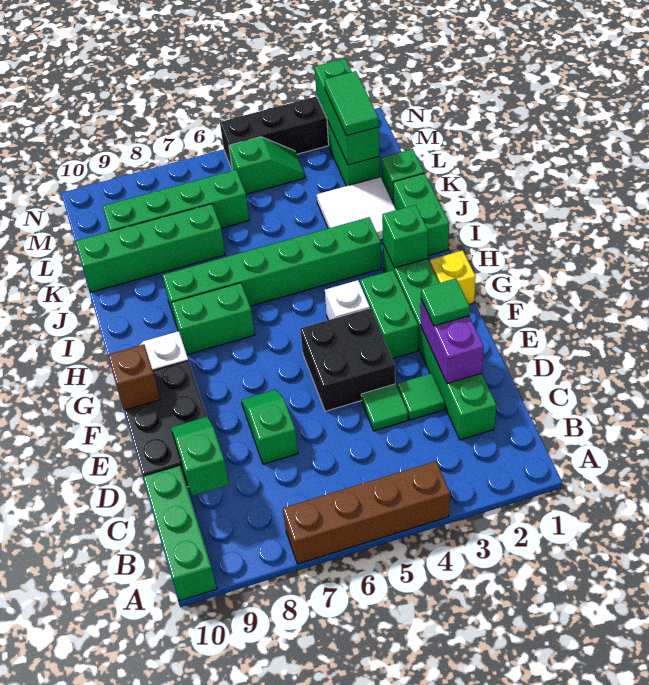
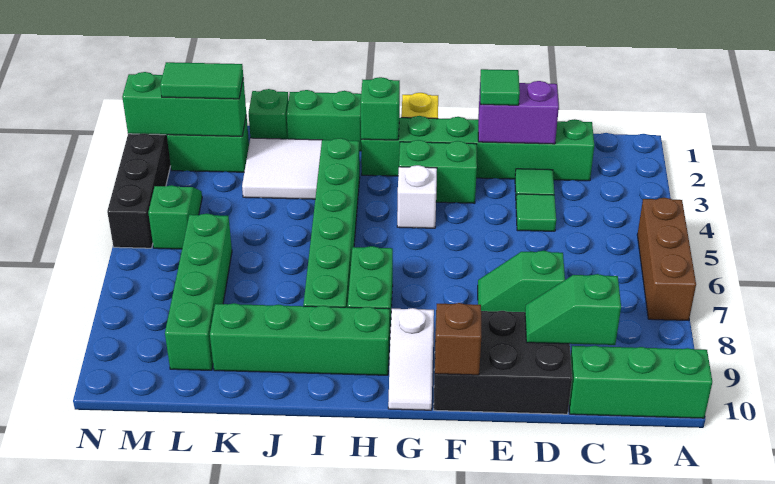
brown brick A4:A7 level 1 -> brown brick A5:A7 level 1
black brick E4:F5 level 1 -> none
green brick K7:K10 level 1 -> green brick H9:K9 level 1

